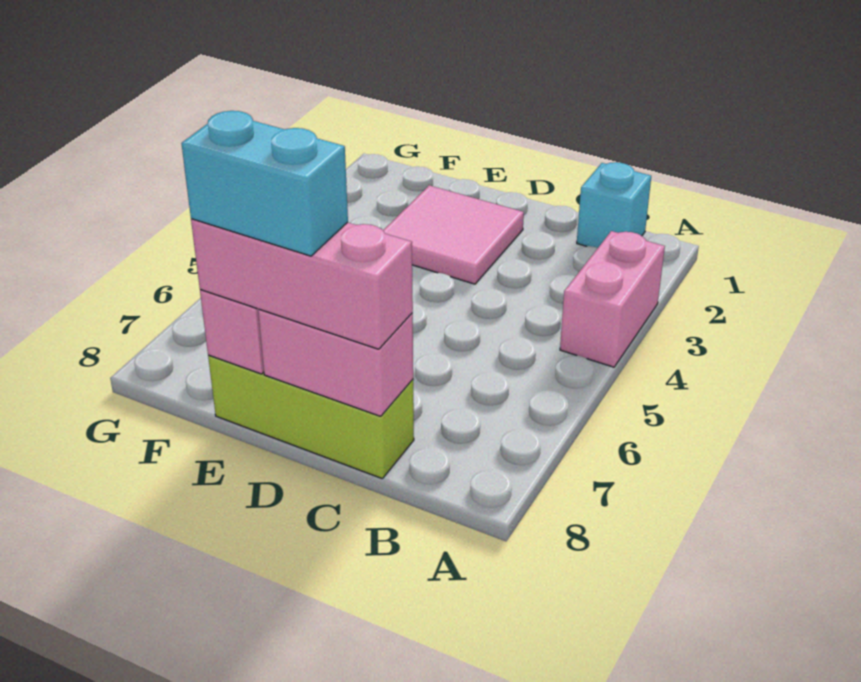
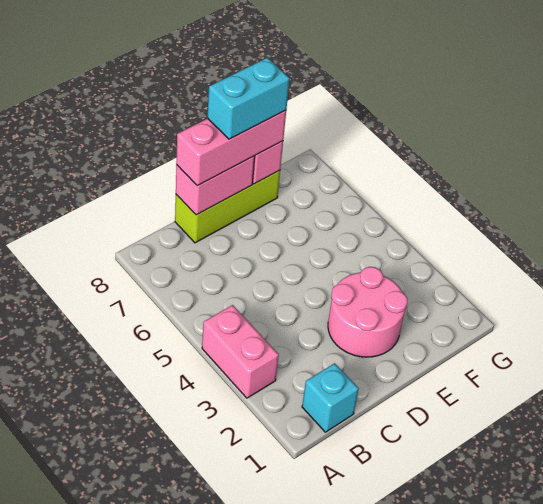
pink tile D2:E3 level 1 -> pink round brick D2:E3 level 1

